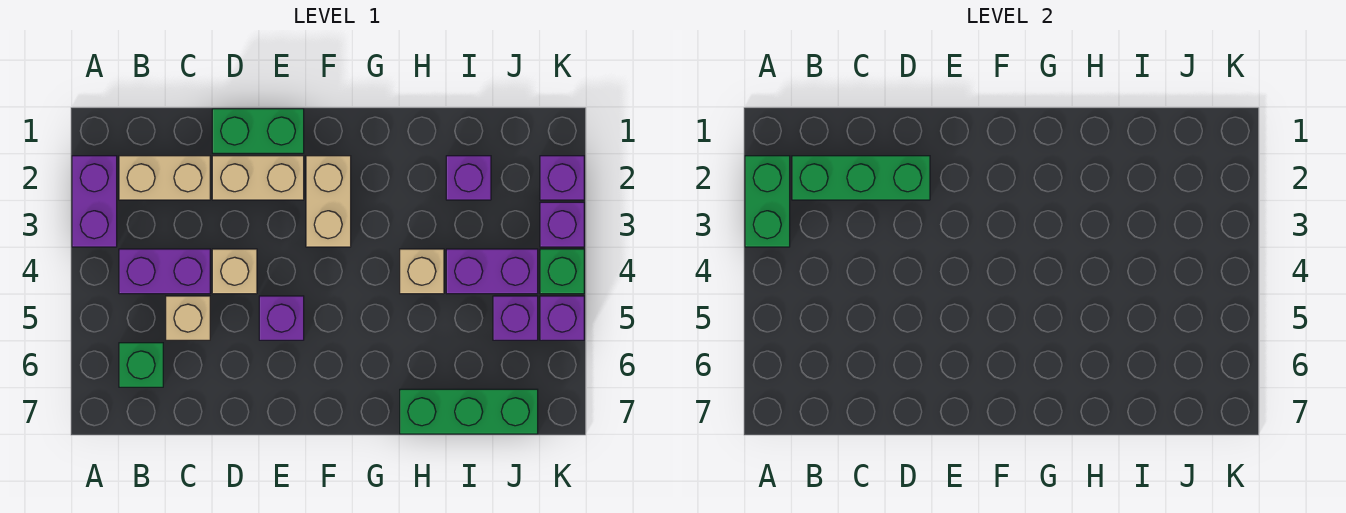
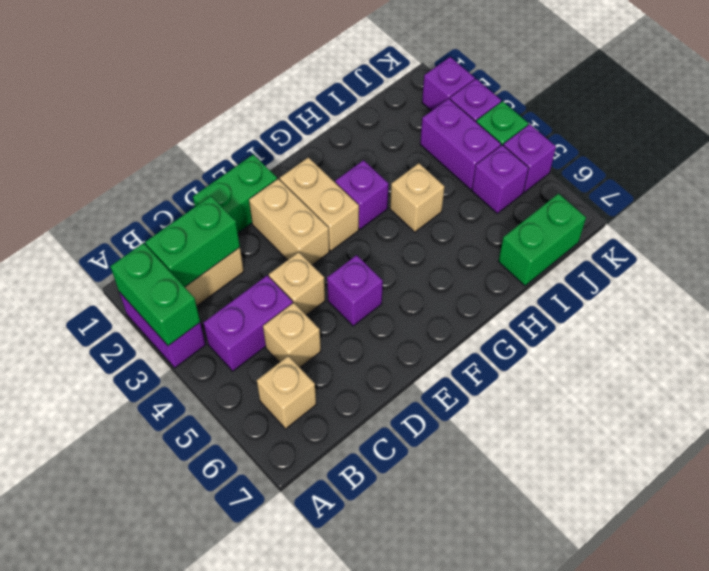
green brick B2:D2 level 2 -> green brick B2:C2 level 2
green brick B6 level 1 -> tan brick B6 level 1
tan brick D2:E2 level 1 -> tan brick E2:E3 level 1
green brick H7:J7 level 1 -> green brick I7:J7 level 1
purple brick I2 level 1 -> purple brick G3 level 1
purple brick I4:J4 level 1 -> purple brick J3:J4 level 1

